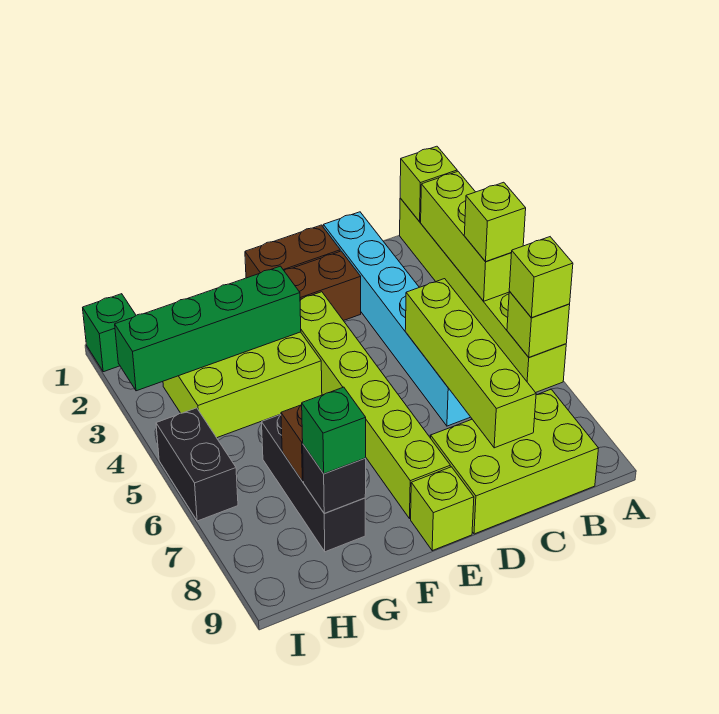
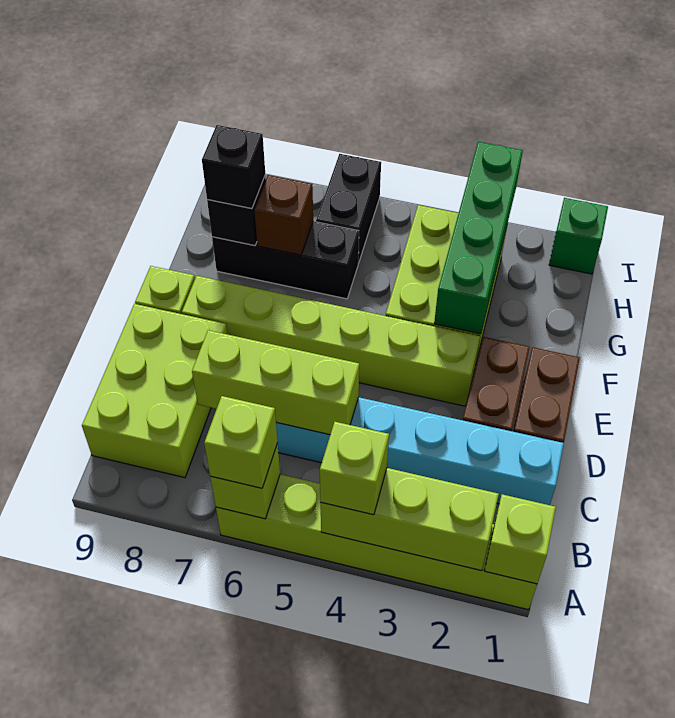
lime brick C5:C8 level 2 -> lime brick C5:C7 level 2
green brick G8 level 3 -> black brick G8 level 3
black brick I5:I6 level 1 -> black brick H6:I6 level 1

